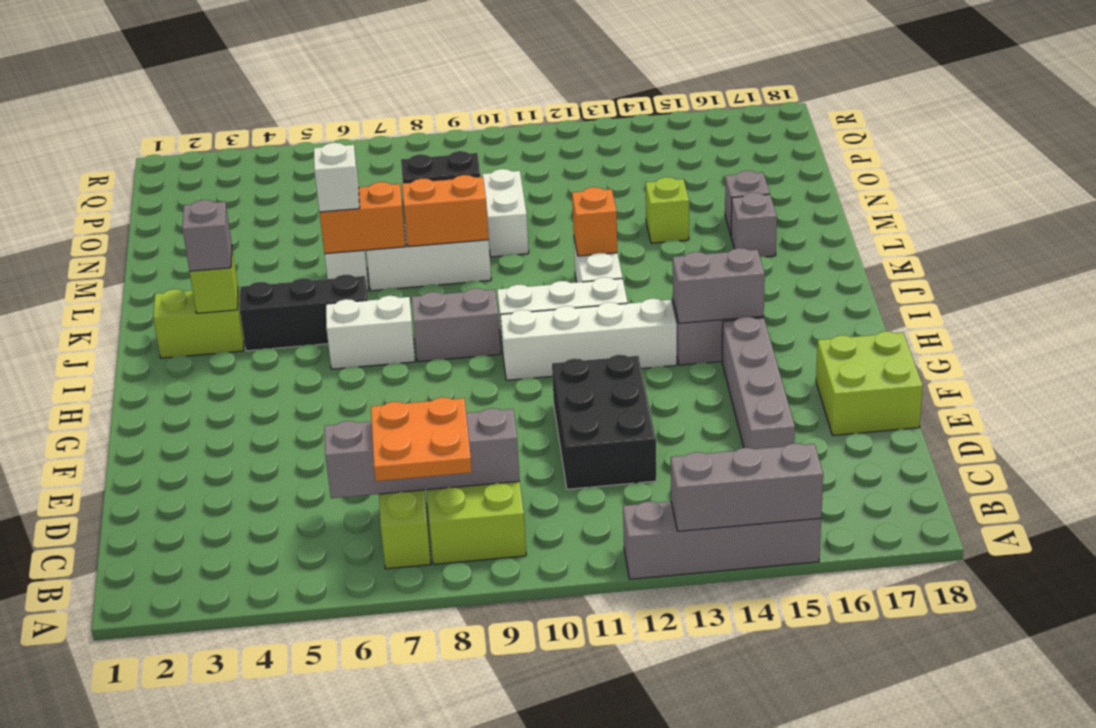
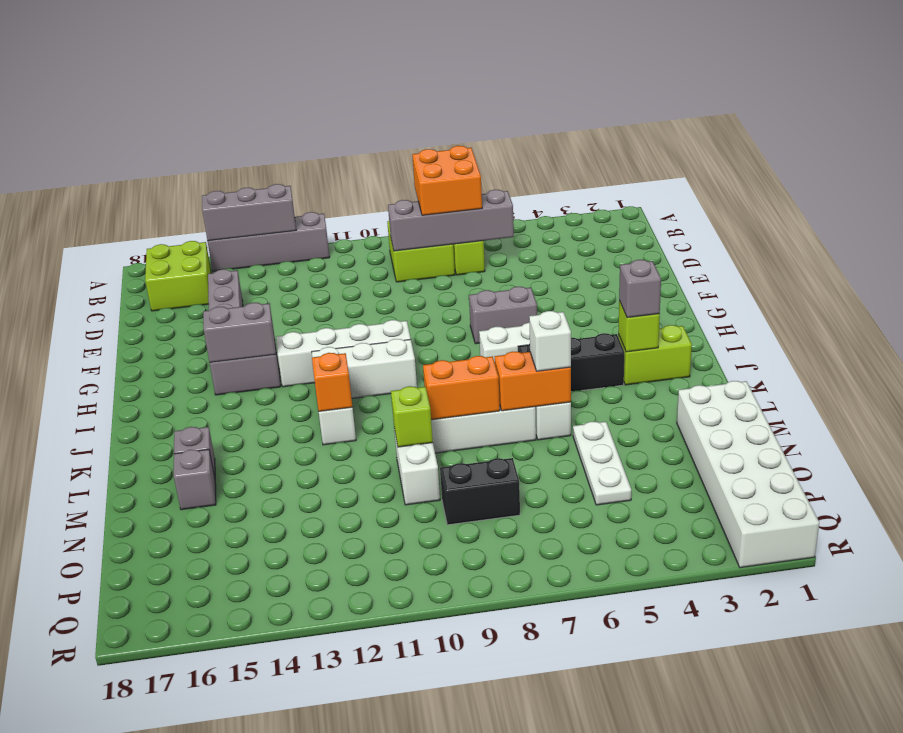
orange plate B7:C8 level 3 -> orange brick B7:C8 level 3
black brick D11:F12 level 1 -> none
lime brick E17:F18 level 1 -> lime brick B16:C17 level 1
grey brick I8:I9 level 1 -> grey brick G6:G7 level 1
none -> white brick M1:R2 level 1
none -> white plate M5:O5 level 1
lime brick M14 level 1 -> lime brick M10 level 2

